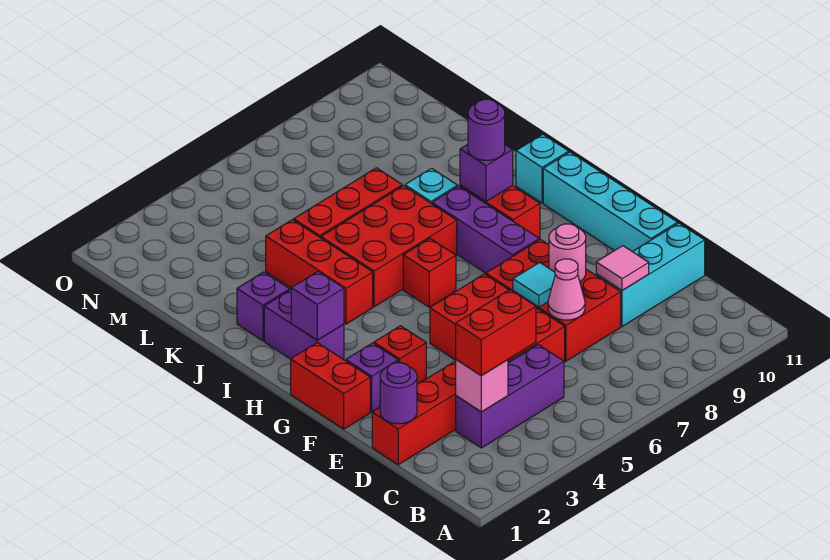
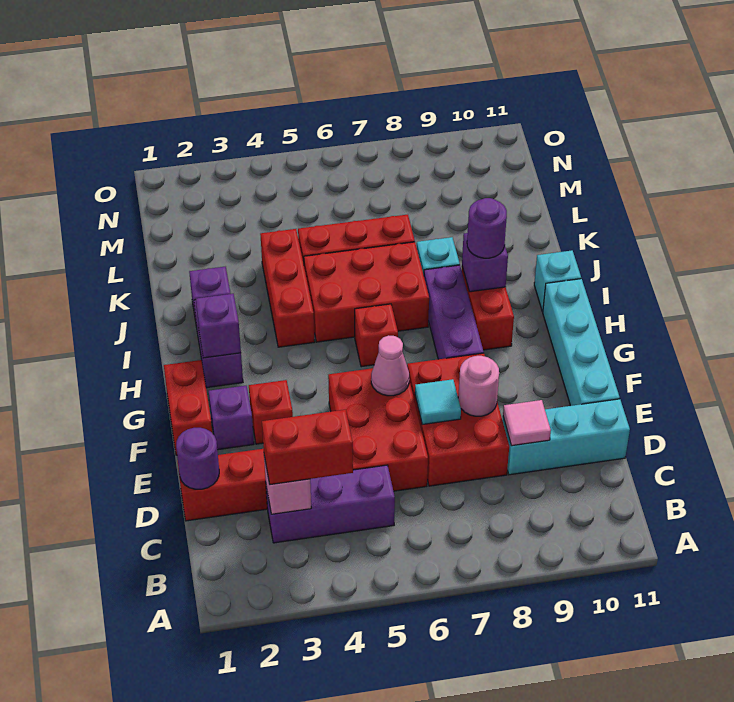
pink cone D7 level 2 -> pink cone F6 level 2

